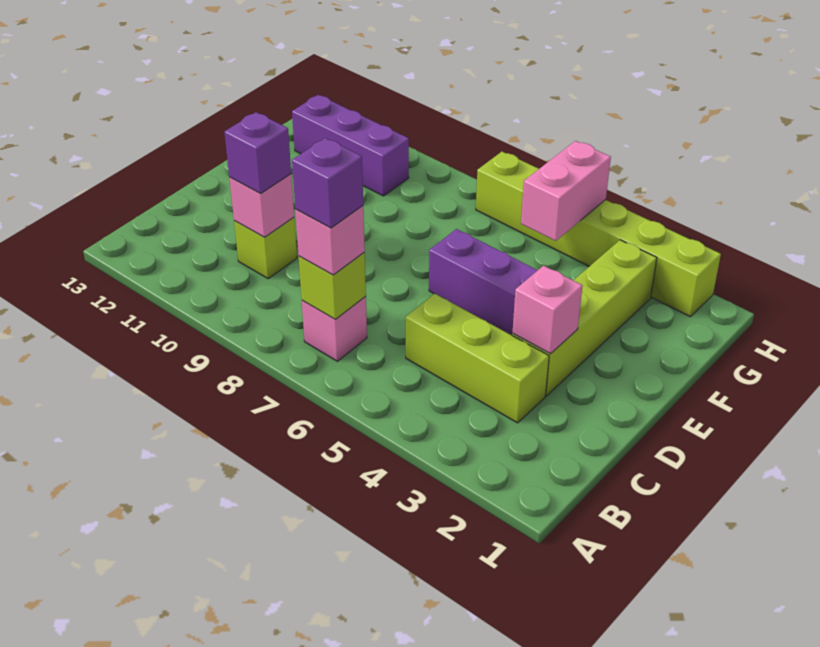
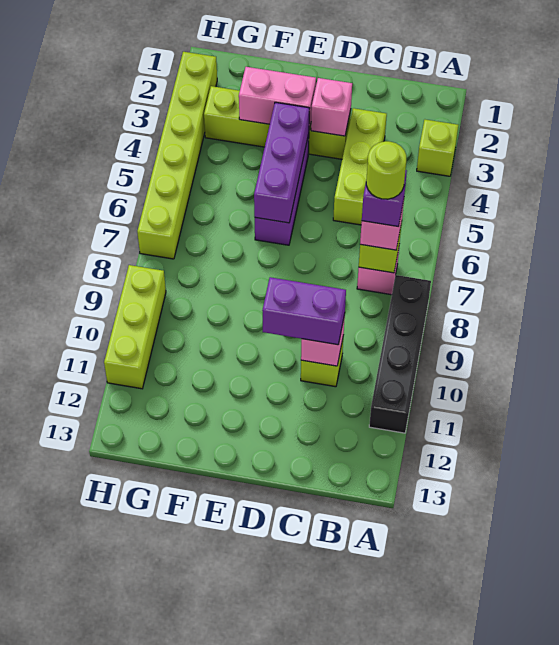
none -> lime brick A3 level 1
none -> black brick A8:A11 level 1
none -> lime round brick B7 level 5
purple brick C10 level 3 -> purple brick C10:D10 level 3
pink brick G5:H5 level 2 -> pink brick E3:F3 level 2
purple brick G10:G12 level 1 -> purple brick E4:E6 level 2
none -> lime brick H9:H11 level 1

